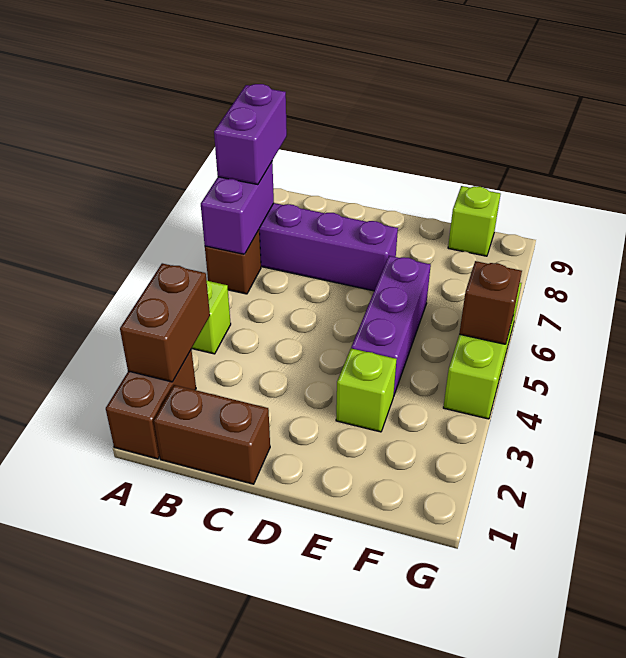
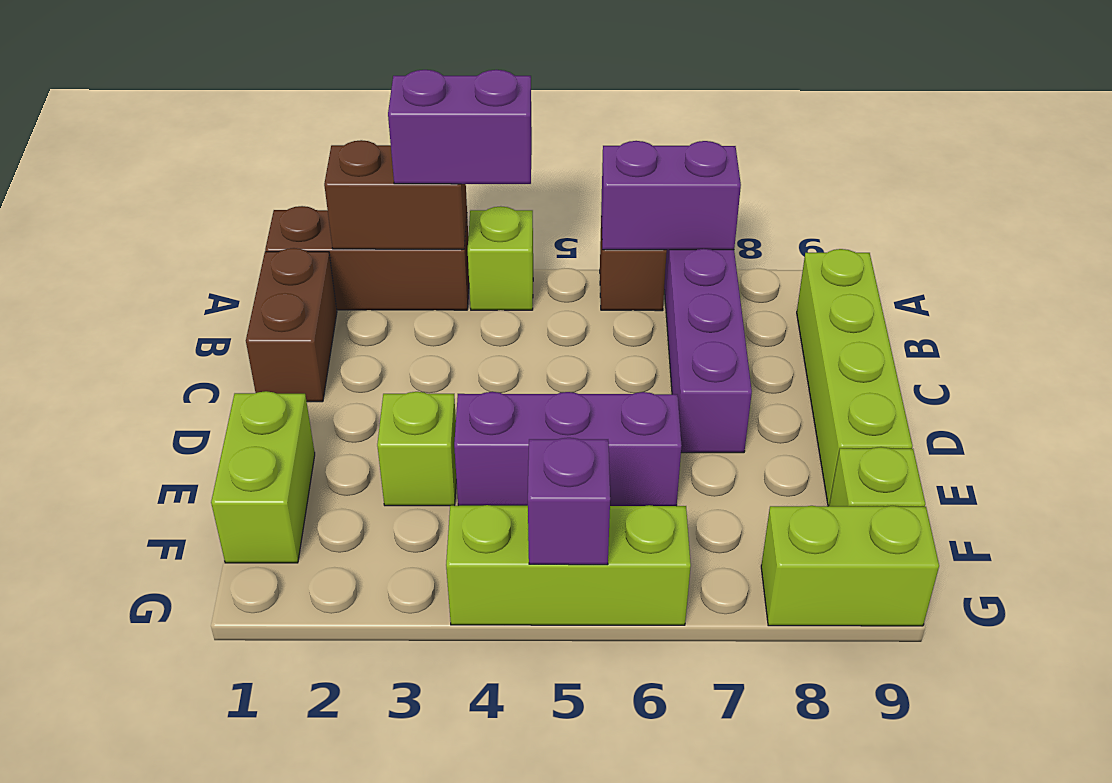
brown brick A1:A2 level 1 -> brown brick A1:A3 level 1
purple brick A7:A8 level 3 -> purple brick A3:A4 level 3
none -> lime brick B9:E9 level 1
none -> lime brick E1:F1 level 1
brown brick G5 level 2 -> purple brick G5 level 2
none -> lime brick G8:G9 level 1

